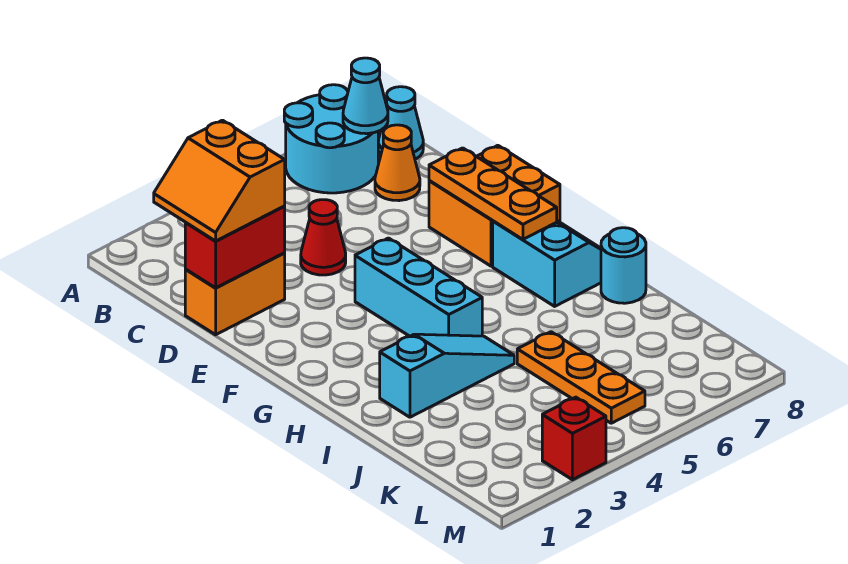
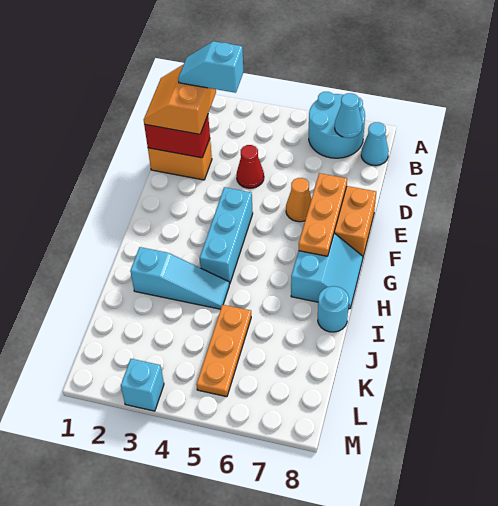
none -> cyan slope C2:C3 level 4 top 3
orange cone C7 level 1 -> orange cone E6 level 1
red brick M3 level 1 -> cyan brick M3 level 1

